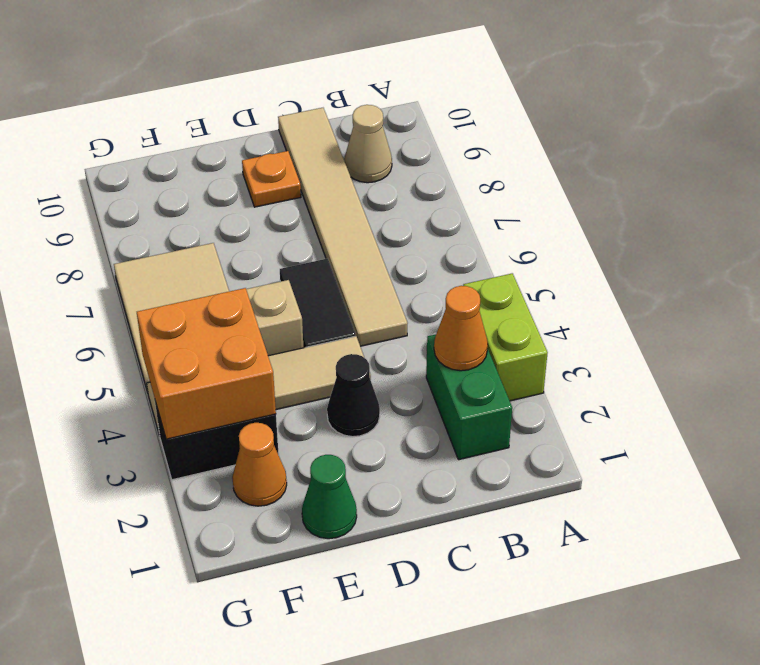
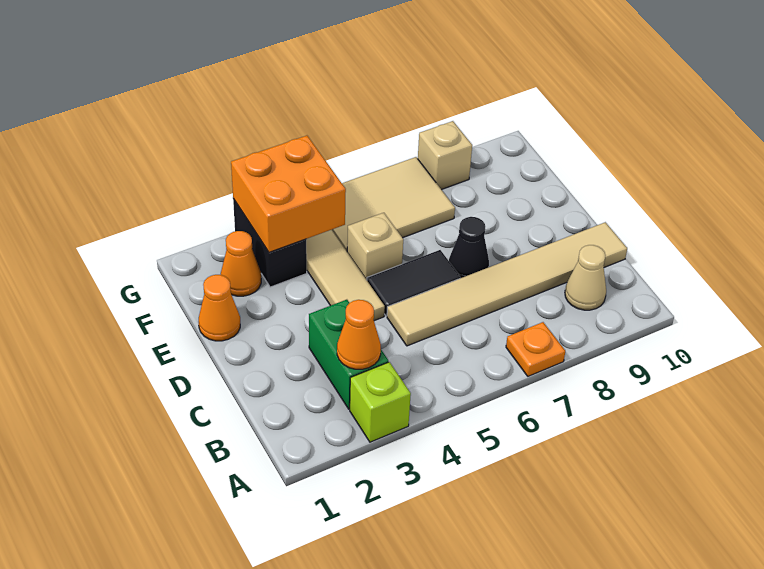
lime brick A3:A4 level 1 -> lime brick A3 level 1
green brick B2:B3 level 1 -> green brick B3:C3 level 1
black cone D3 level 1 -> black cone D7 level 1
orange plate D9 level 1 -> orange plate A7 level 1
green cone E1 level 1 -> orange cone E1 level 1
none -> tan brick G8 level 1

